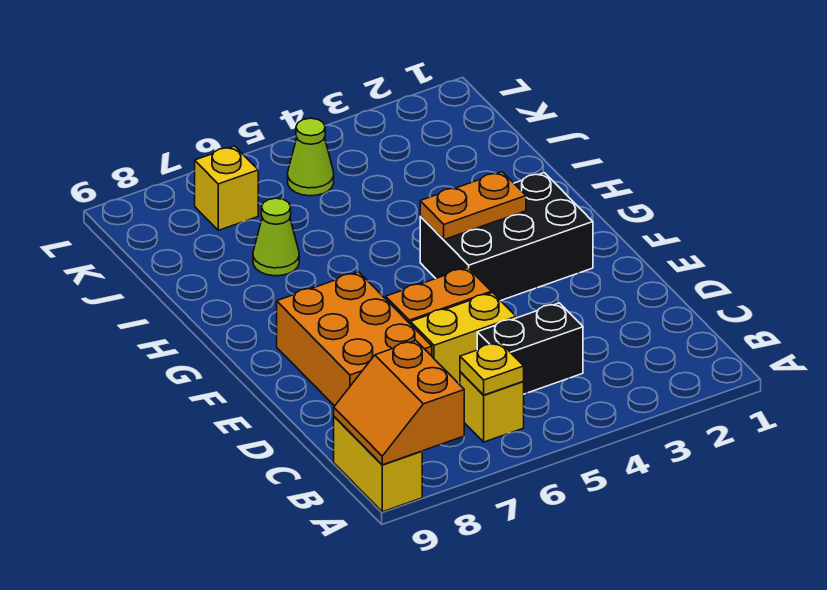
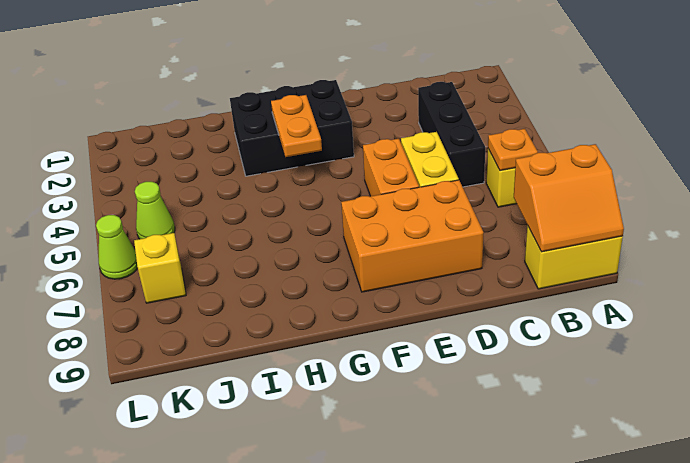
yellow plate B6 level 2 -> orange plate B6 level 2
black brick C4:C5 level 1 -> black brick C3:C5 level 1
black brick F2:G4 level 1 -> black brick F2:H3 level 1
lime cone I7 level 1 -> lime cone L6 level 1

